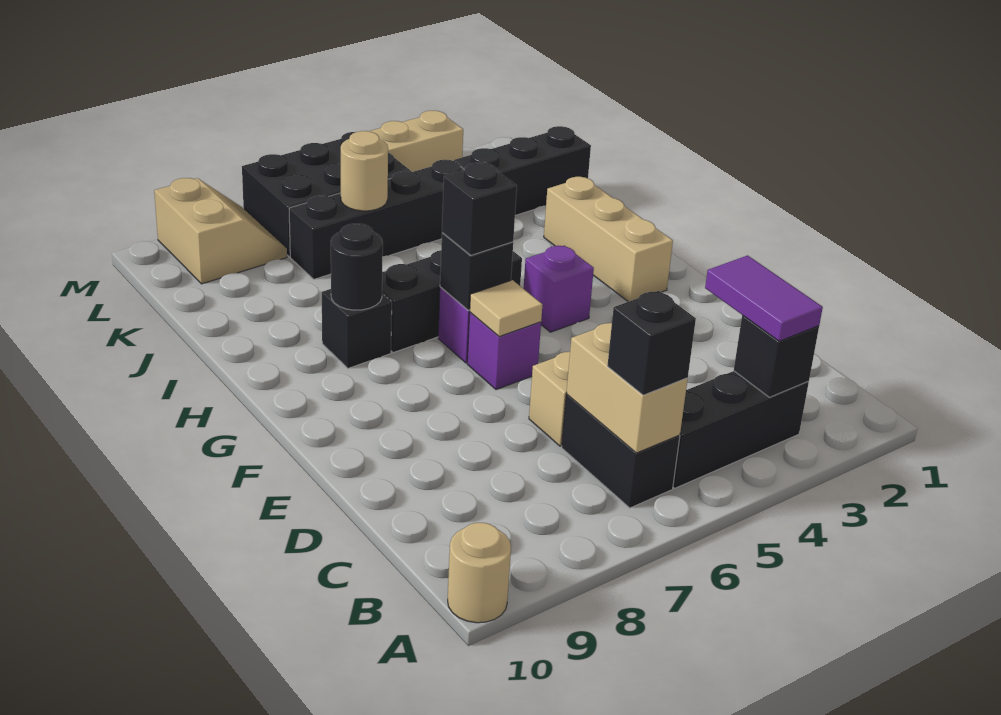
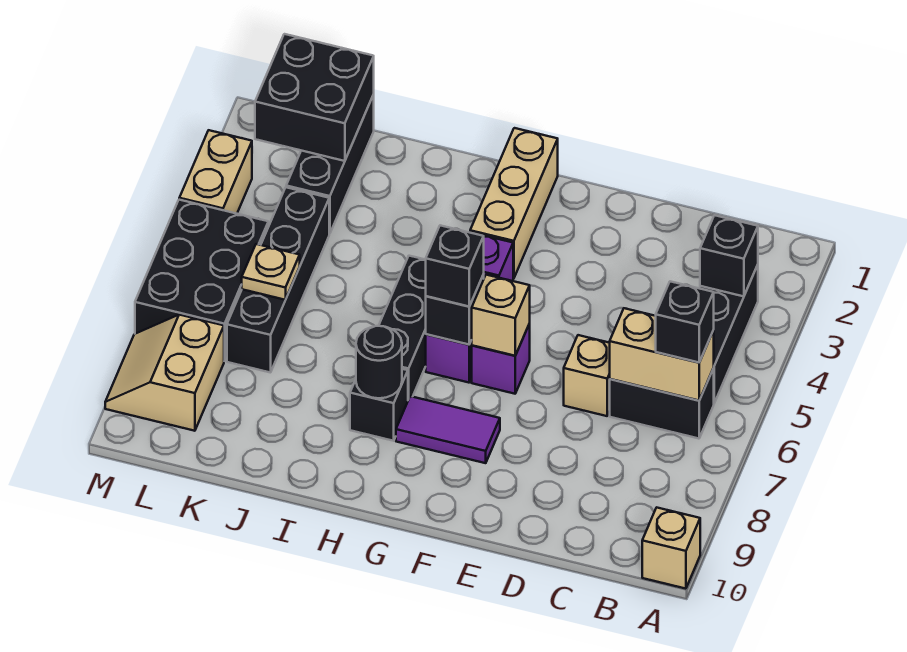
tan round brick A10 level 1 -> tan brick A10 level 1
purple tile B3:C3 level 3 -> purple tile F8:G8 level 1
tan tile F6 level 2 -> tan brick F6 level 2
tan brick G2:I2 level 1 -> tan brick G1:G3 level 1
none -> black brick K1:L2 level 2
tan round brick K6 level 2 -> tan plate K6 level 2
tan slope L8:M9 level 1 top 9 -> tan slope L8:M9 level 1 top L

